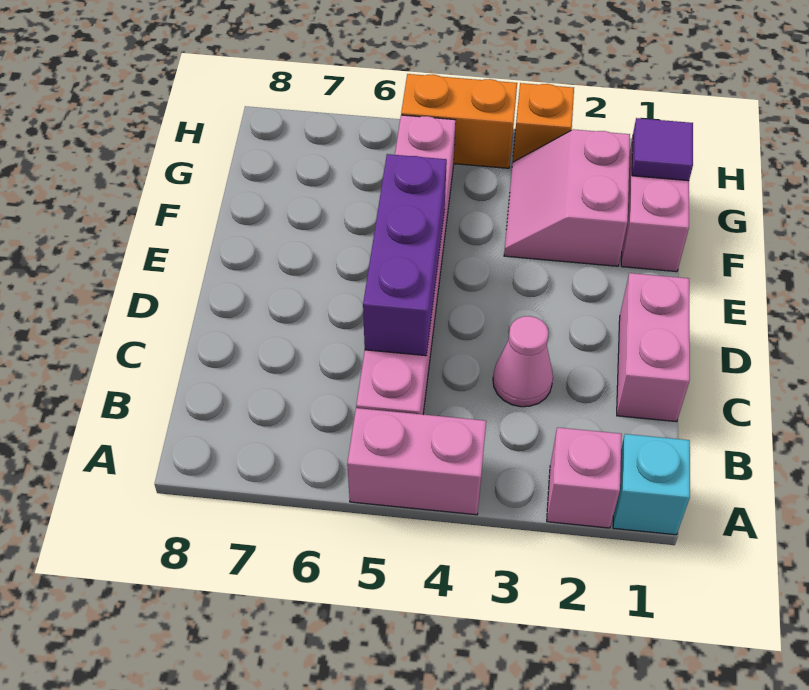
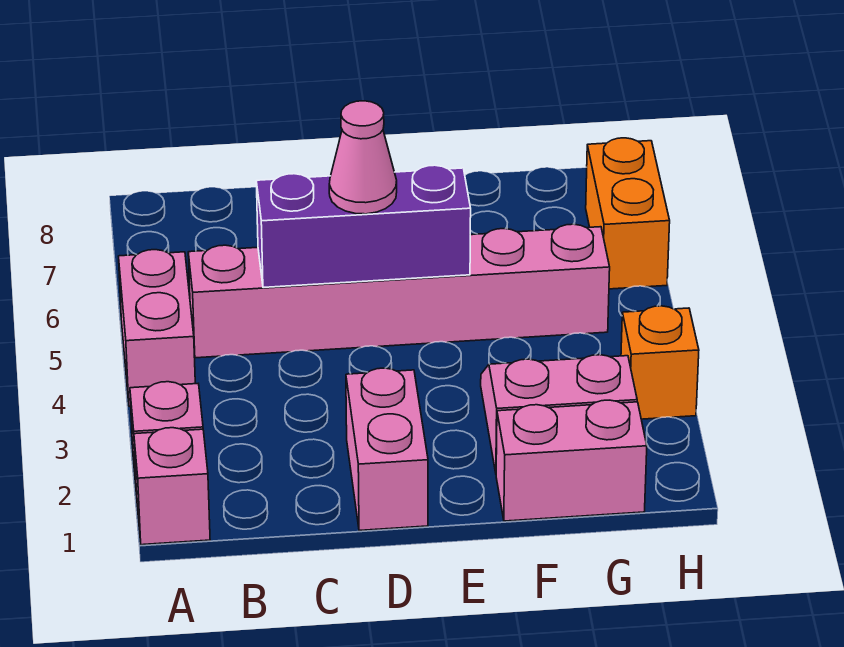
cyan brick A1 level 1 -> pink brick A1 level 1
pink brick C1:D1 level 1 -> pink brick D1:D2 level 1
pink cone C3 level 1 -> pink cone D5 level 3
purple tile G1 level 2 -> none
orange brick H4:H5 level 1 -> orange brick H6:H7 level 1

